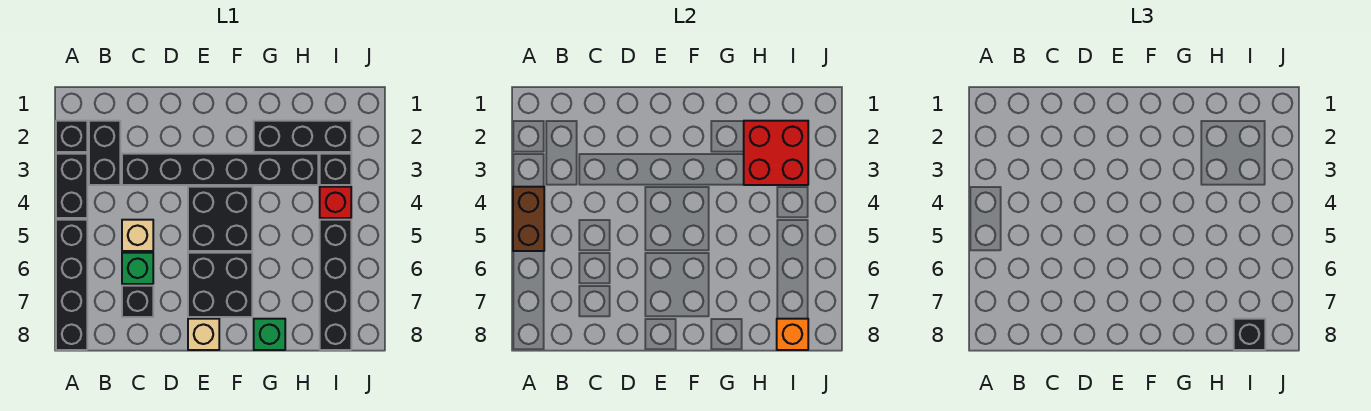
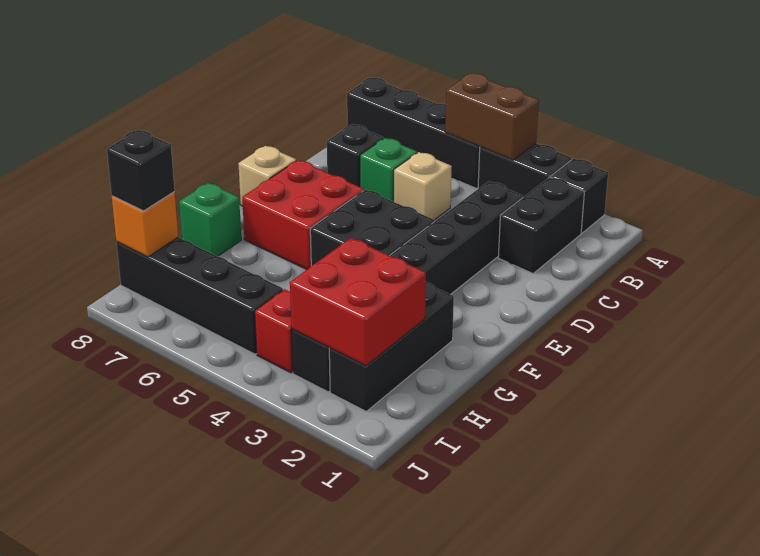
black brick B2:B3 level 1 -> black brick B2:C2 level 1
black brick E6:F7 level 1 -> red brick E6:F7 level 1

